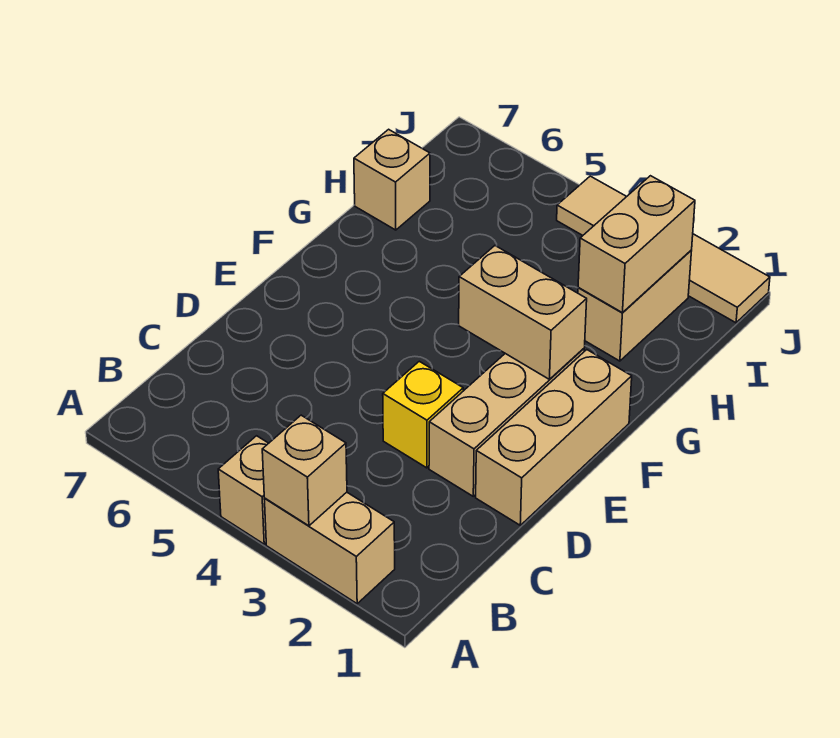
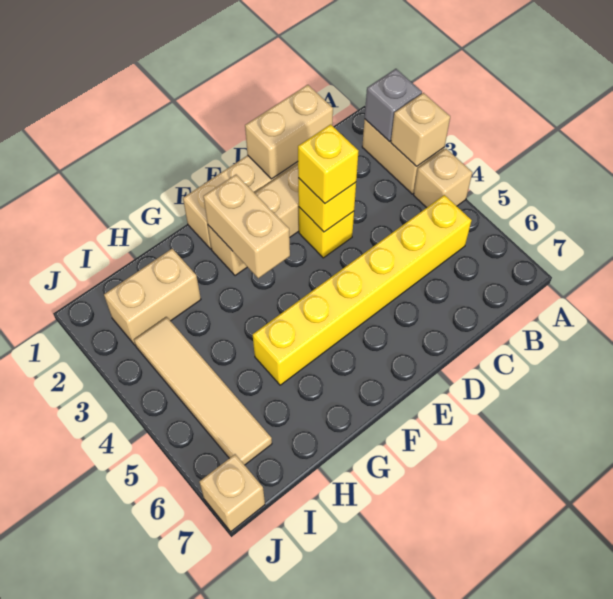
none -> grey brick A2 level 2
none -> yellow brick B5:G5 level 1
none -> yellow brick D3 level 2
none -> yellow brick D3 level 3
tan brick H2:I2 level 2 -> tan brick C1:D1 level 2
tan brick H7 level 1 -> tan brick J7 level 1
tan tile J1:J4 level 1 -> tan tile I3:I6 level 1

